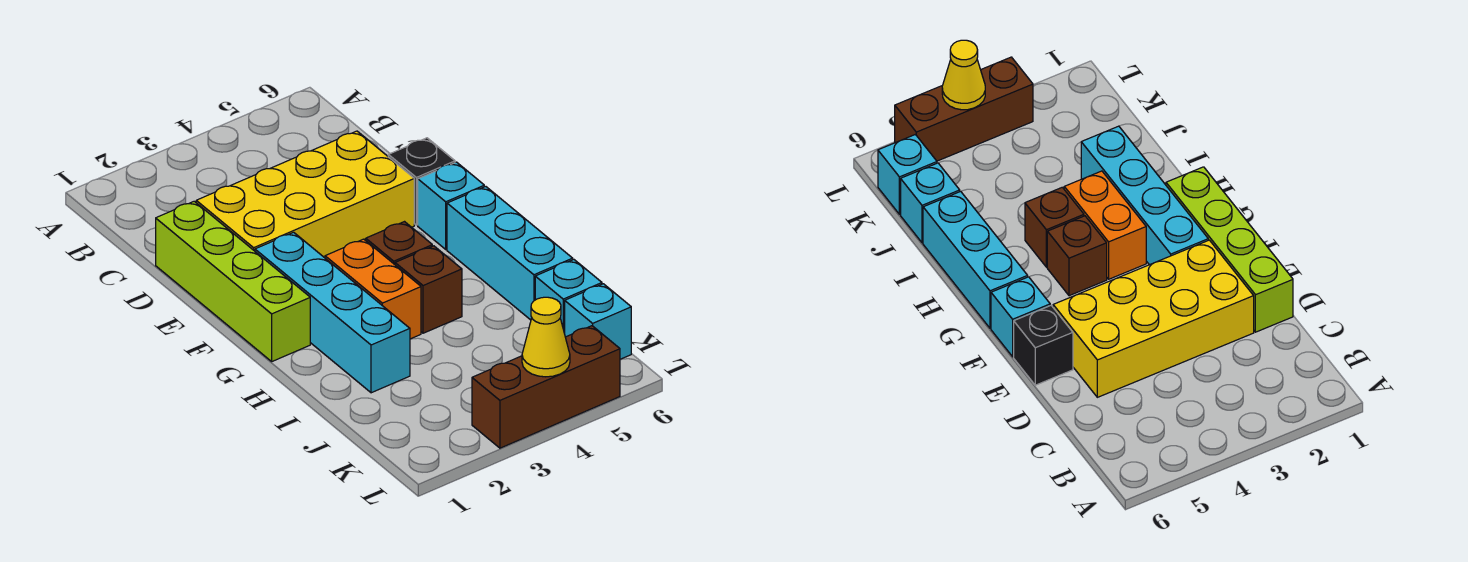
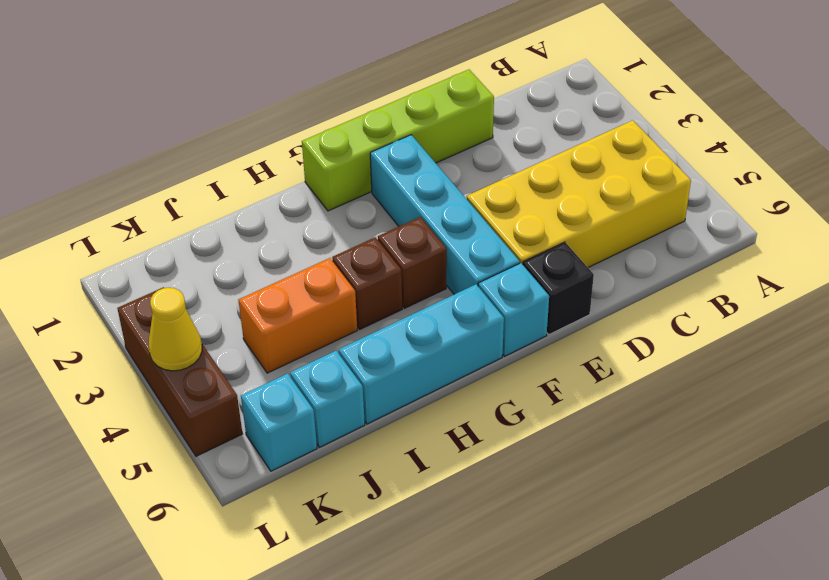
yellow brick D2:E5 level 1 -> yellow brick B4:E5 level 1
cyan brick F2:I2 level 1 -> cyan brick F2:F5 level 1
orange brick G3:H3 level 1 -> orange brick I4:J4 level 1

